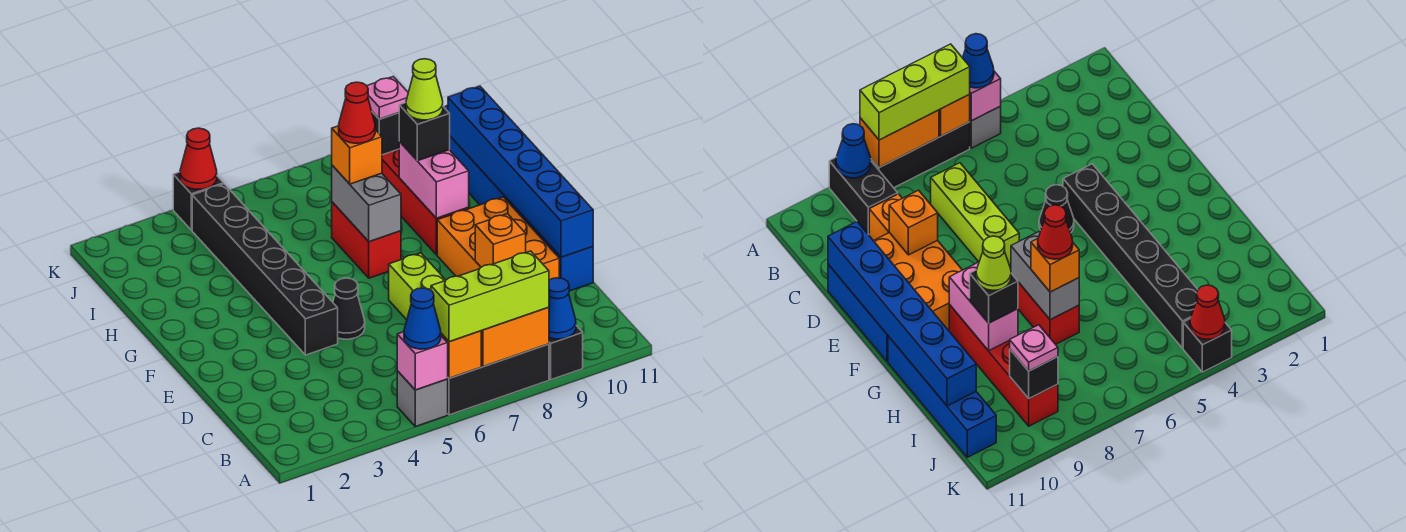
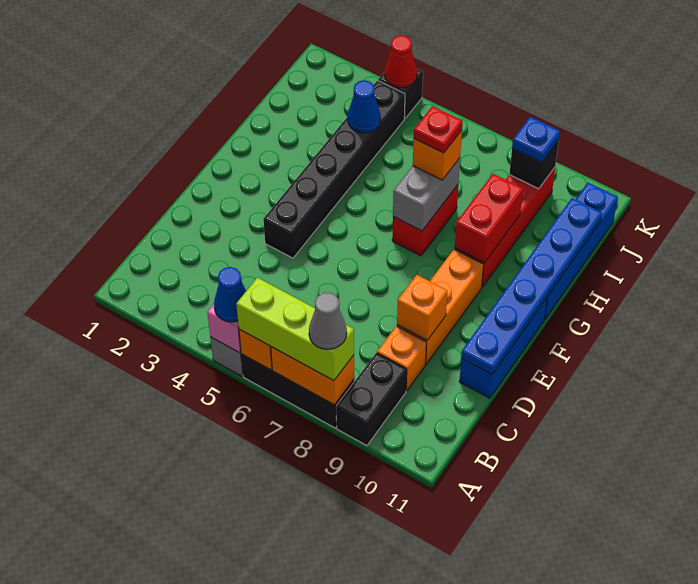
none -> grey cone A8 level 4
blue cone A9 level 2 -> blue cone I4 level 2
lime brick C7:E7 level 1 -> none
orange brick D9:F10 level 1 -> orange brick D9:F9 level 1
blue brick D11:I11 level 2 -> blue plate D11:I11 level 2
black cone E5 level 1 -> none
pink brick G9:H9 level 2 -> red brick G9:H9 level 2
red cone H7 level 4 -> red plate H7 level 4
black brick H9 level 3 -> none
lime cone H9 level 4 -> none
pink plate J9 level 3 -> blue plate J9 level 3

